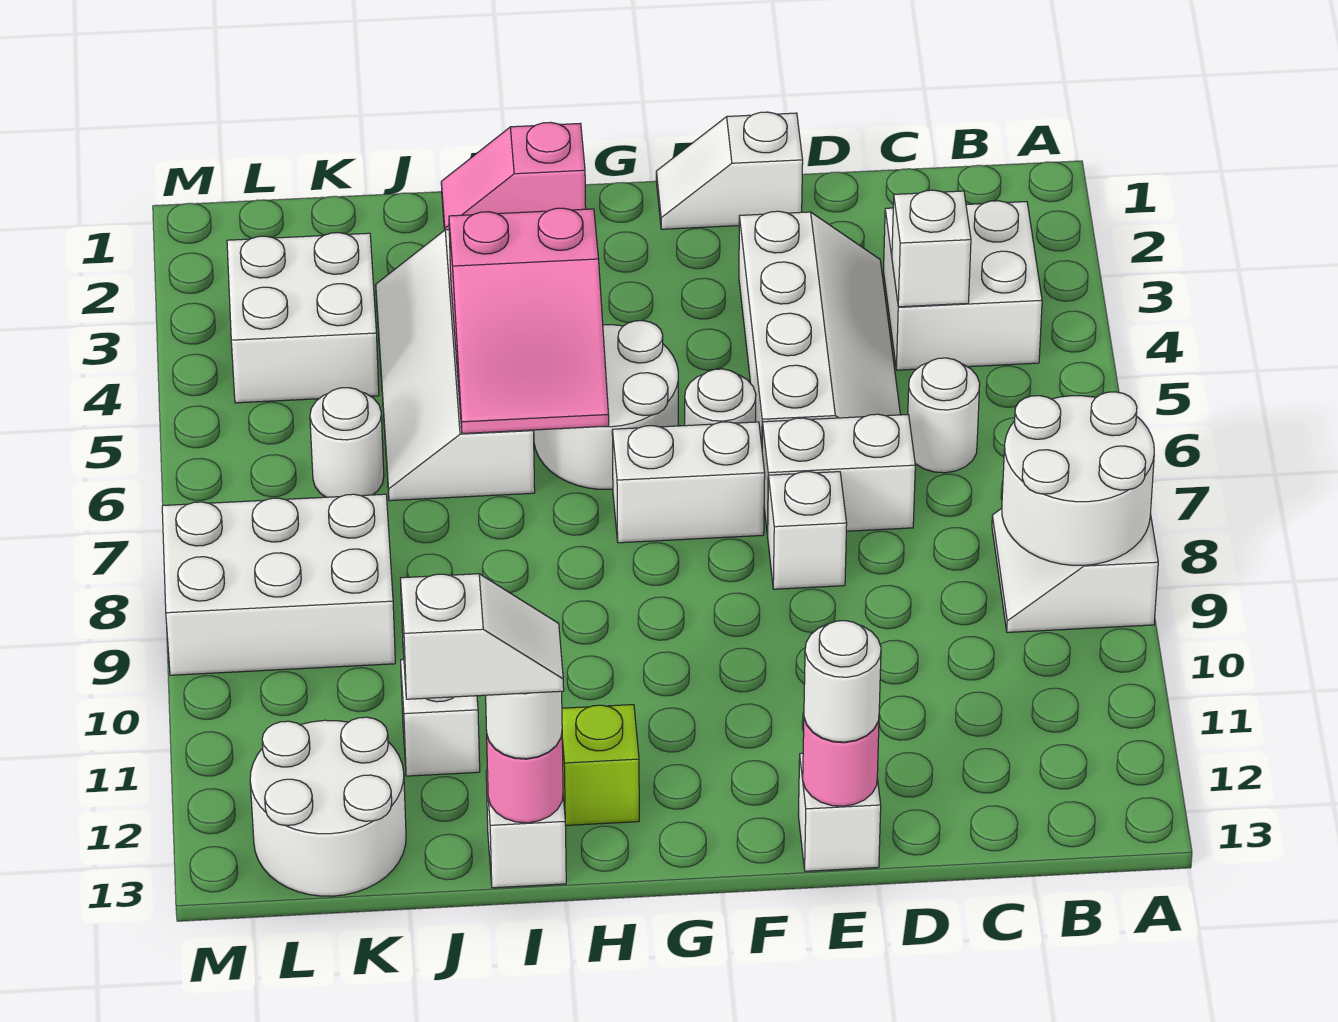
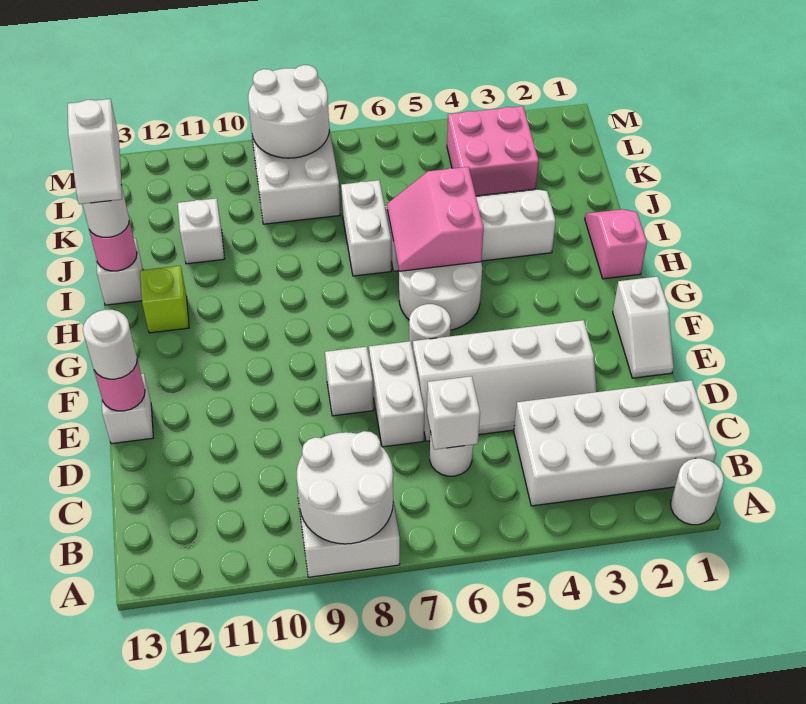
white brick B3:C4 level 1 -> white brick B1:C4 level 1
white brick C4 level 2 -> white brick C6 level 2
white slope E1:F1 level 1 top E -> white slope E1:F1 level 1 top F
white brick F7:G7 level 1 -> white brick I7:J7 level 1
pink slope H4:I6 level 2 top 4 -> pink slope H5:I6 level 2 top 5
white brick K3:L4 level 1 -> pink brick K3:L4 level 1
white round brick K6 level 1 -> white round brick A1 level 1
white round brick K12:L13 level 1 -> white round brick L8:M9 level 2

